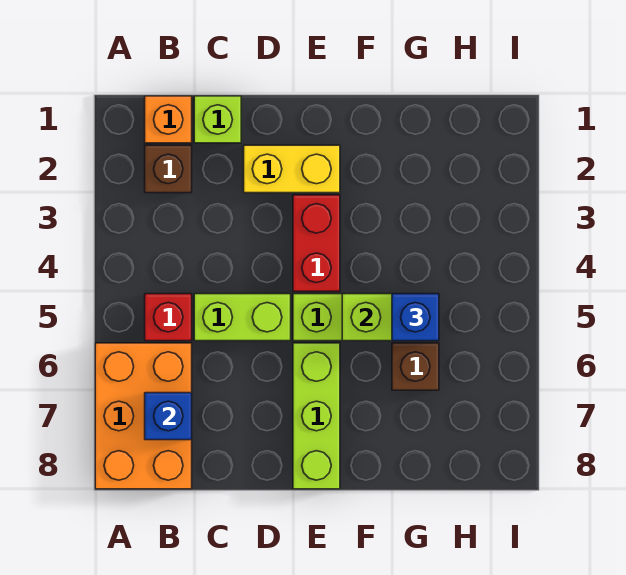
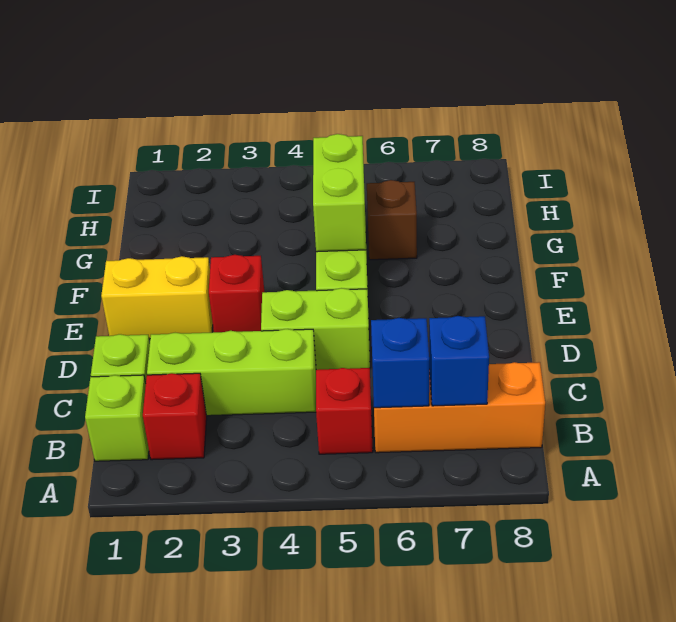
orange brick A6:B8 level 1 -> orange brick B6:B8 level 1
orange brick B1 level 1 -> lime brick B1 level 1
brown brick B2 level 1 -> red brick B2 level 1
lime brick C5:D5 level 1 -> lime brick D4:D5 level 1
yellow brick D2:E2 level 1 -> yellow brick E1:E2 level 1
red brick E3:E4 level 1 -> red brick E3 level 1
lime brick E6:E8 level 1 -> lime brick C2:C4 level 1
blue brick G5 level 3 -> blue brick B6 level 2

